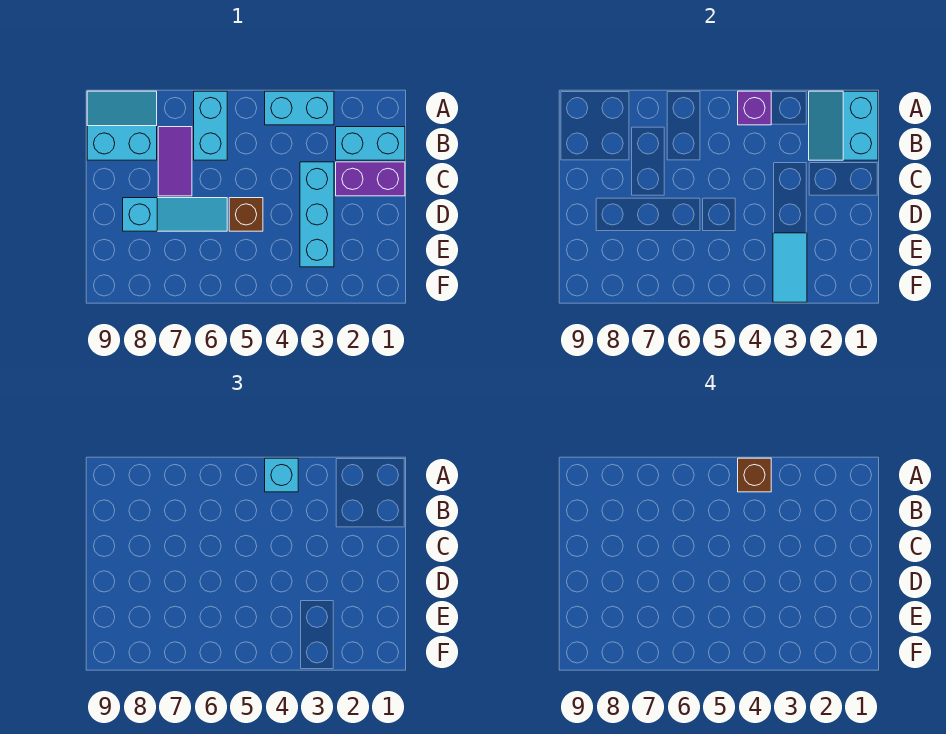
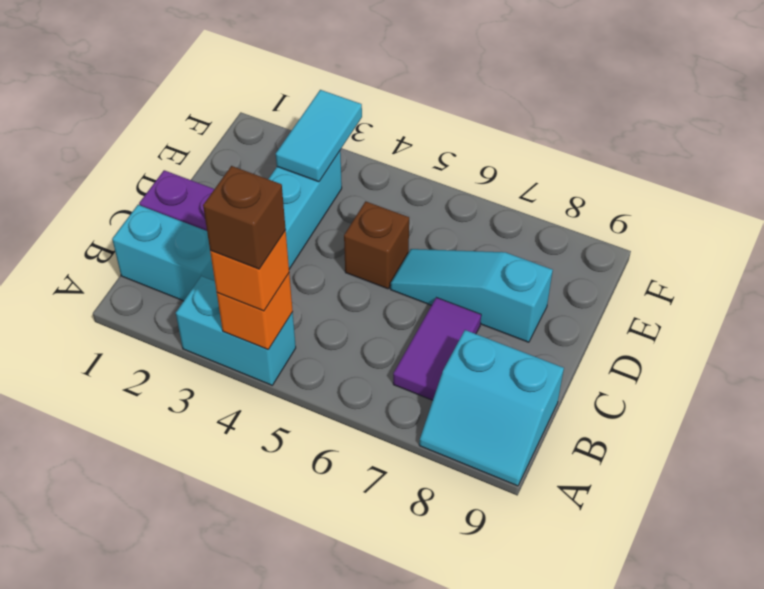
cyan slope A1:B2 level 2 top 1 -> none
purple brick A4 level 2 -> orange brick A4 level 2
cyan brick A4 level 3 -> orange brick A4 level 3
cyan brick A6:B6 level 1 -> none

